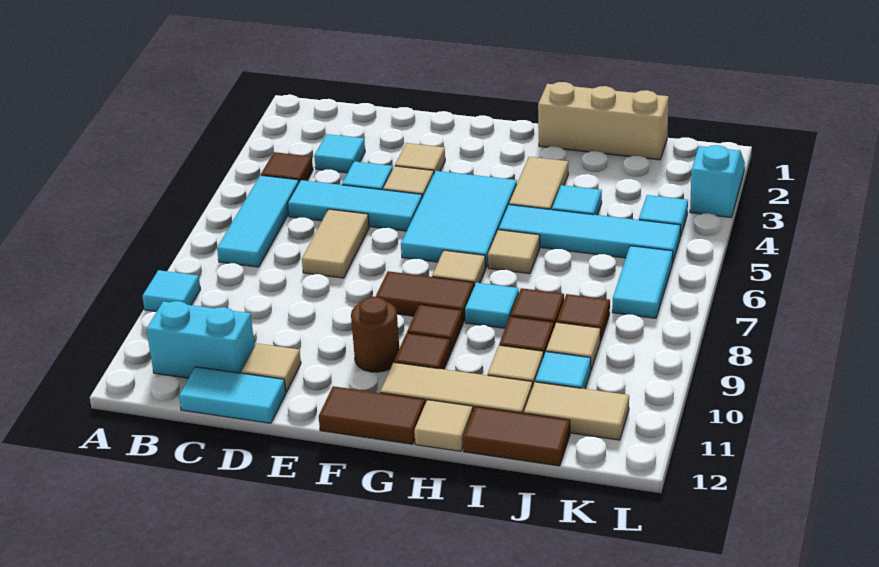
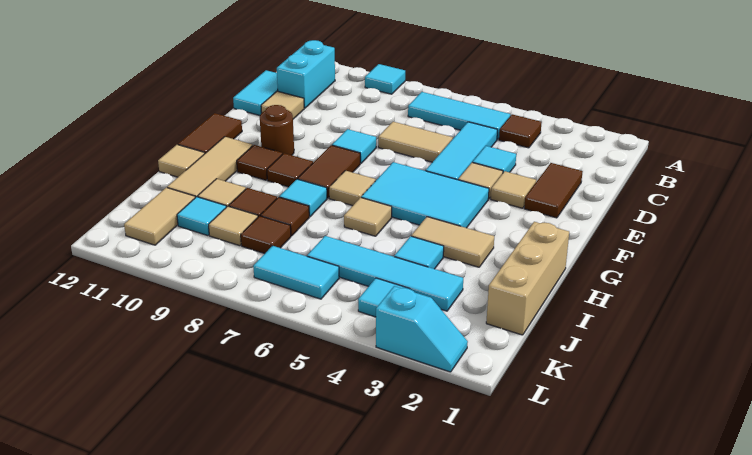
cyan tile C3 level 1 -> cyan tile E8 level 1
cyan tile H5:K5 level 1 -> cyan tile J3:J6 level 1
brown tile I12:J12 level 1 -> brown tile D2:E2 level 1

